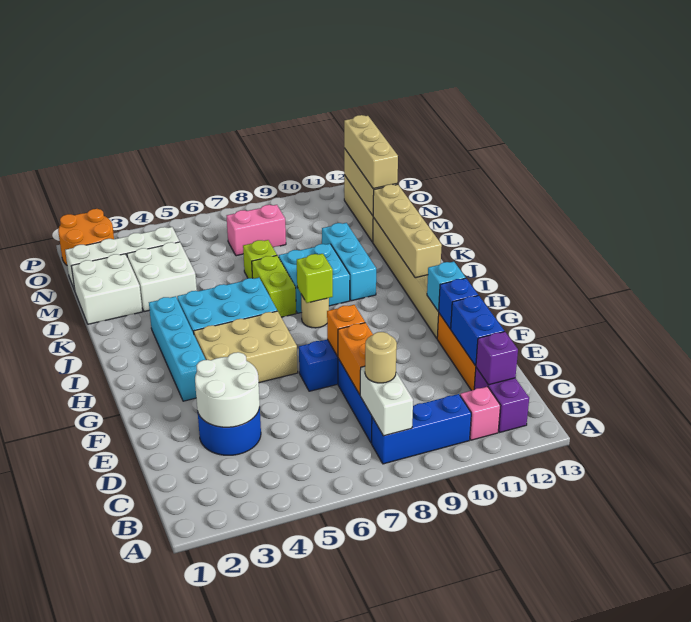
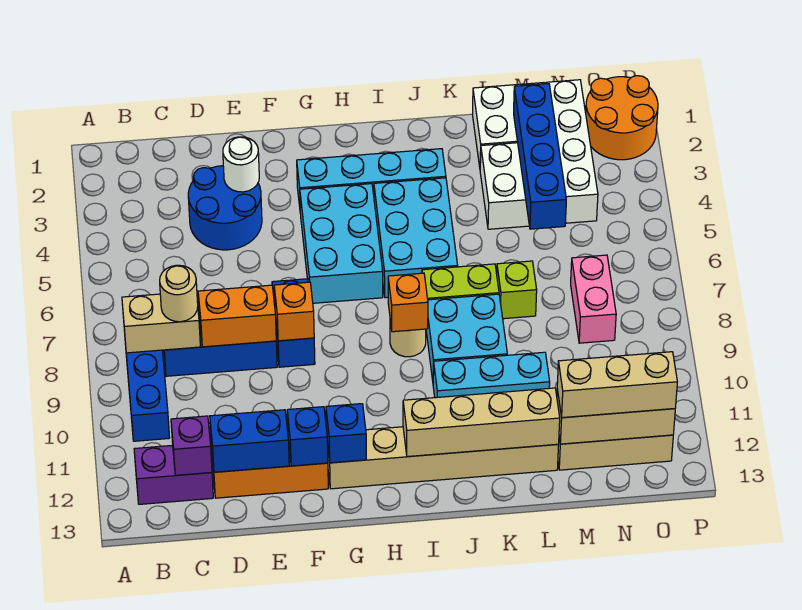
white brick B8:C8 level 2 -> tan brick B8:C8 level 2
pink brick B11 level 1 -> none
white round brick D3:E4 level 2 -> white round brick E3 level 2
tan brick G4:H6 level 1 -> cyan brick G4:H6 level 1
cyan brick G12 level 2 -> blue brick G12 level 2
lime brick I8 level 2 -> orange brick I8 level 2
none -> blue brick M2:M5 level 2

